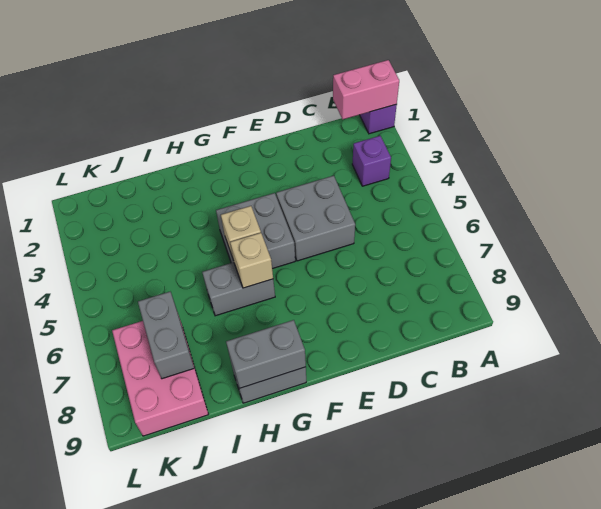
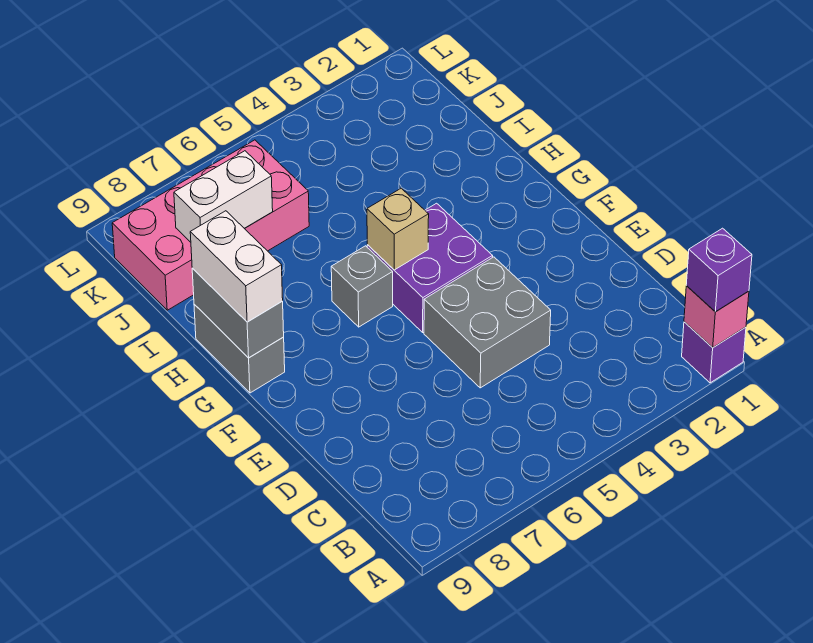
pink brick A1:B1 level 2 -> pink brick A1 level 2
purple brick B3 level 1 -> purple brick A1 level 3
grey brick F4:G5 level 1 -> purple brick F4:G5 level 1
grey brick G6:H6 level 1 -> grey brick G6 level 1
tan brick G6 level 2 -> none
none -> white brick G9:H9 level 3
pink brick J7:K9 level 1 -> pink brick J6:K9 level 1
grey brick J7:J8 level 2 -> white brick J7:J8 level 2

